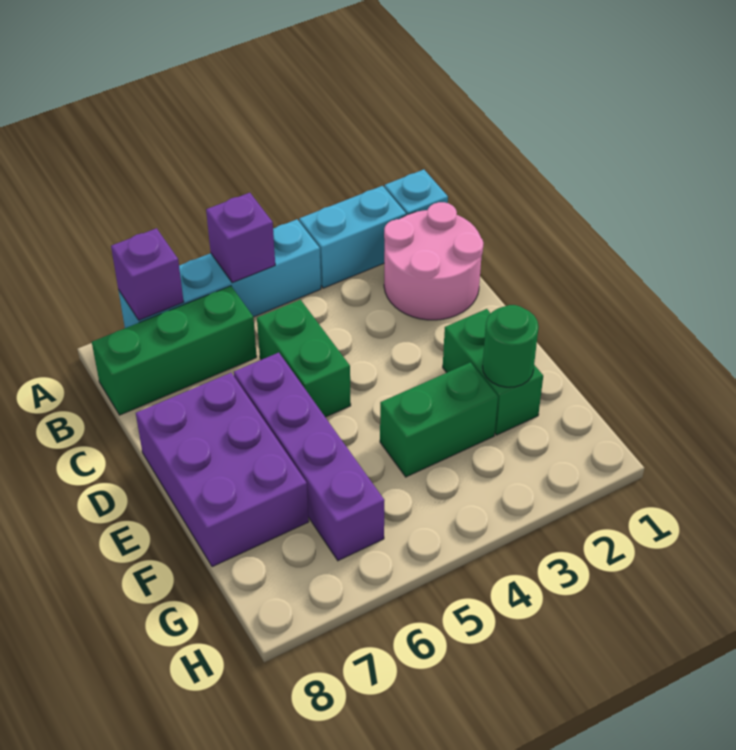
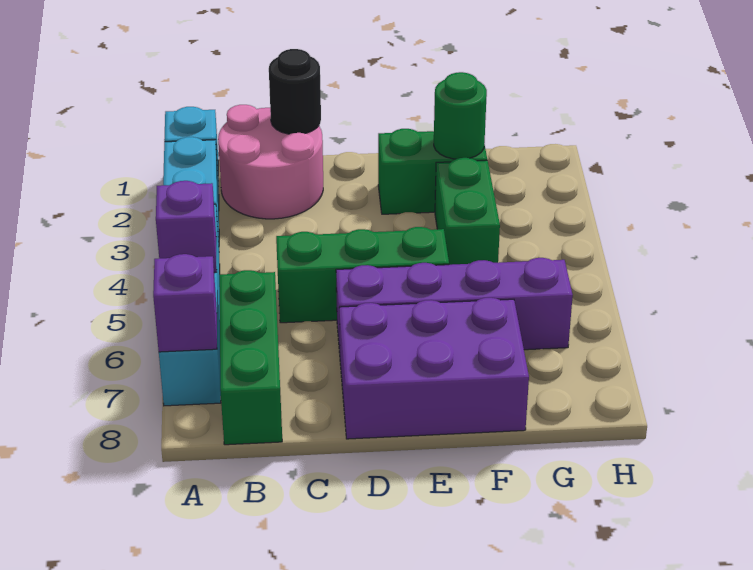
none -> black round brick C1 level 2
green brick C5:D5 level 1 -> green brick C5:E5 level 1

